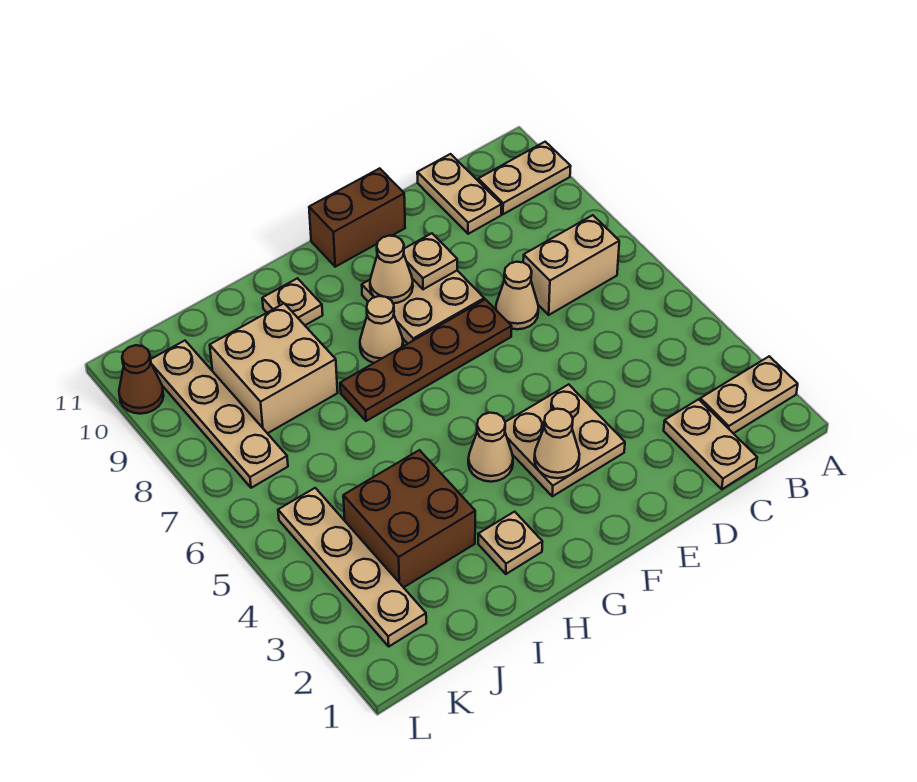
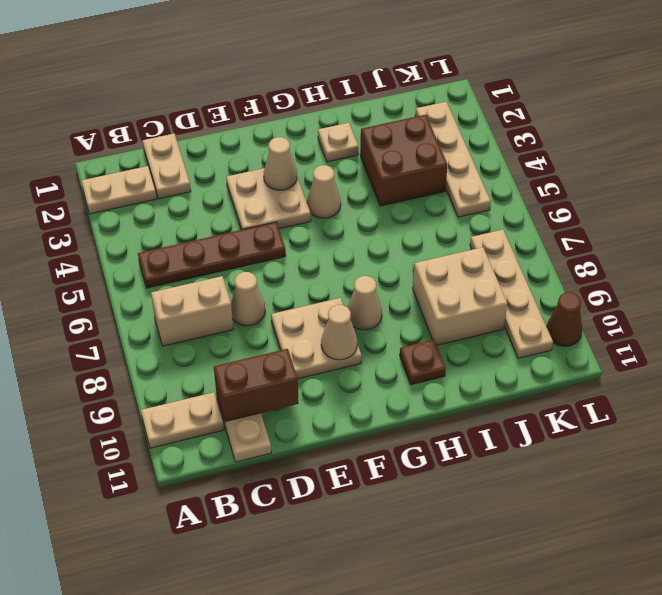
brown plate E7:H7 level 1 -> brown plate B5:E5 level 1
tan plate E9 level 2 -> none
brown brick E11:F11 level 1 -> brown brick C10:D10 level 2
tan plate H10 level 1 -> brown plate H10 level 1

